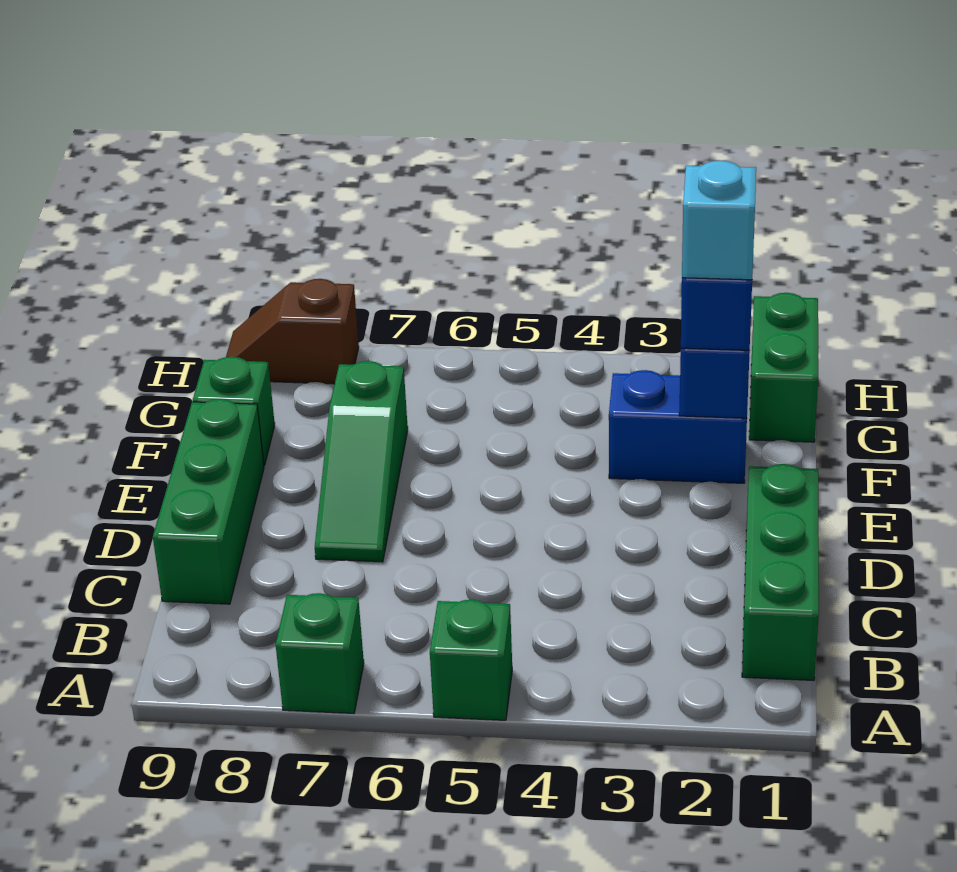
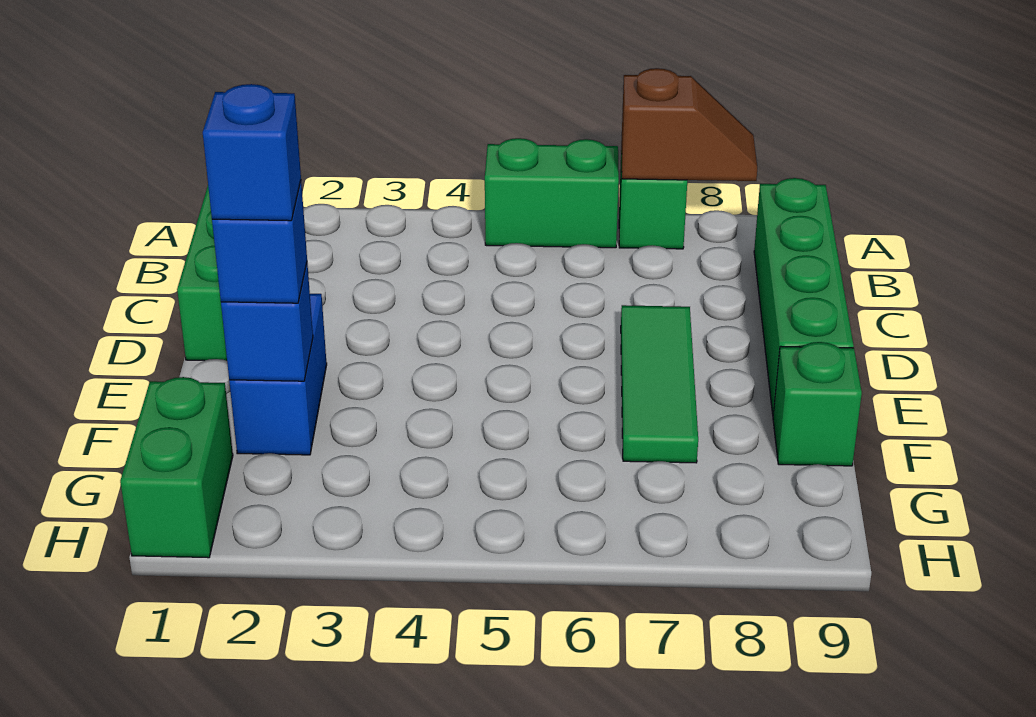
green brick A5 level 1 -> green brick A5:A6 level 1
green brick C9:E9 level 1 -> green brick B9:E9 level 1
green slope D7:F7 level 1 top F -> green tile D7:F7 level 1
blue brick F2:F3 level 1 -> blue brick E2:F2 level 1
cyan brick F2 level 4 -> blue brick F2 level 4
brown slope H8:H9 level 1 top 8 -> brown slope A7:A8 level 2 top 7

